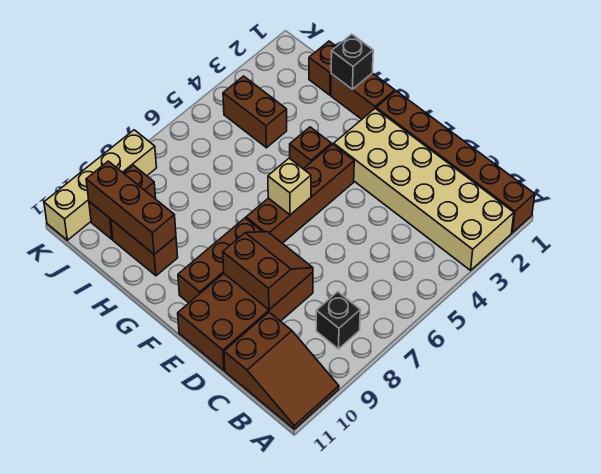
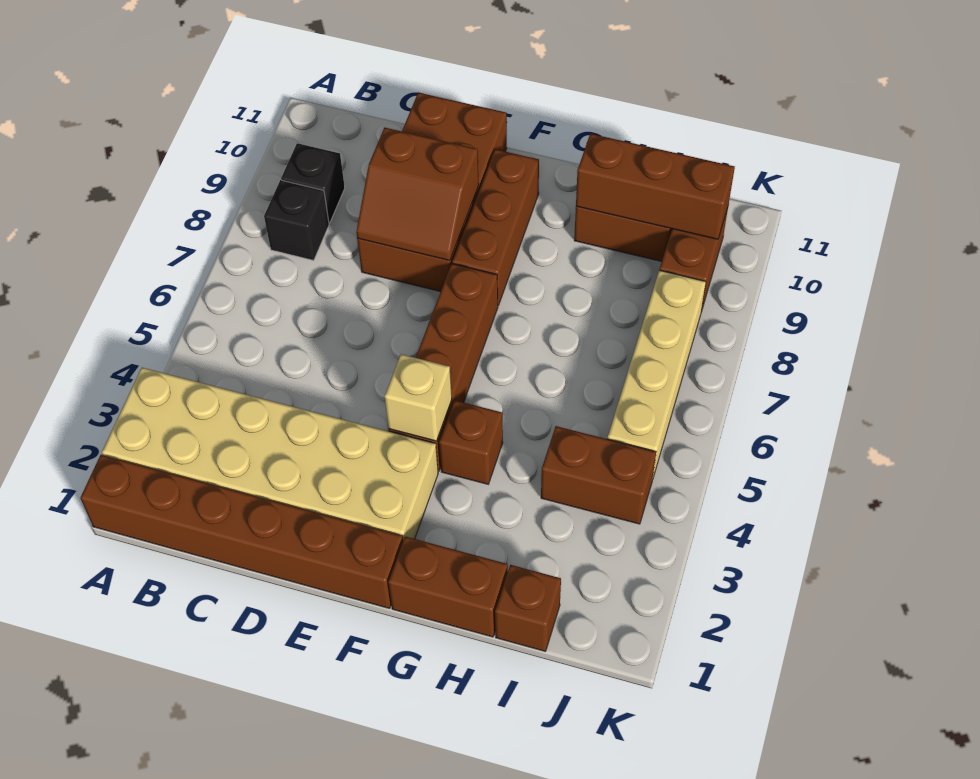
brown slope A10:C11 level 1 top C -> none
tan brick F6 level 2 -> tan brick F4 level 2
black brick H1 level 2 -> black brick B9 level 1
tan brick K8:K11 level 1 -> tan brick J5:J8 level 1

